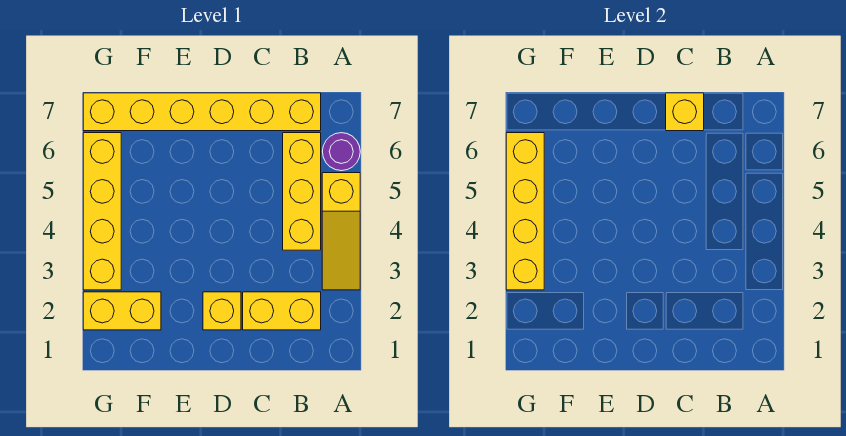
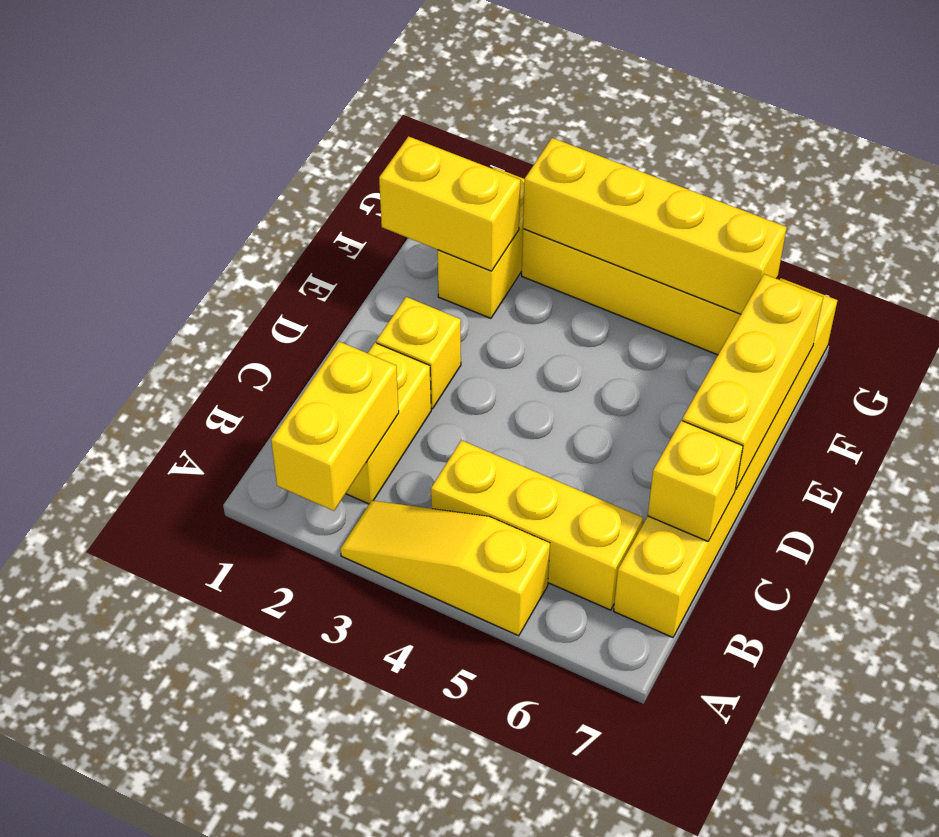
none -> yellow brick A2:B2 level 2
purple round brick A6 level 1 -> none
none -> yellow brick D7:F7 level 2
none -> yellow brick F1:F2 level 2

